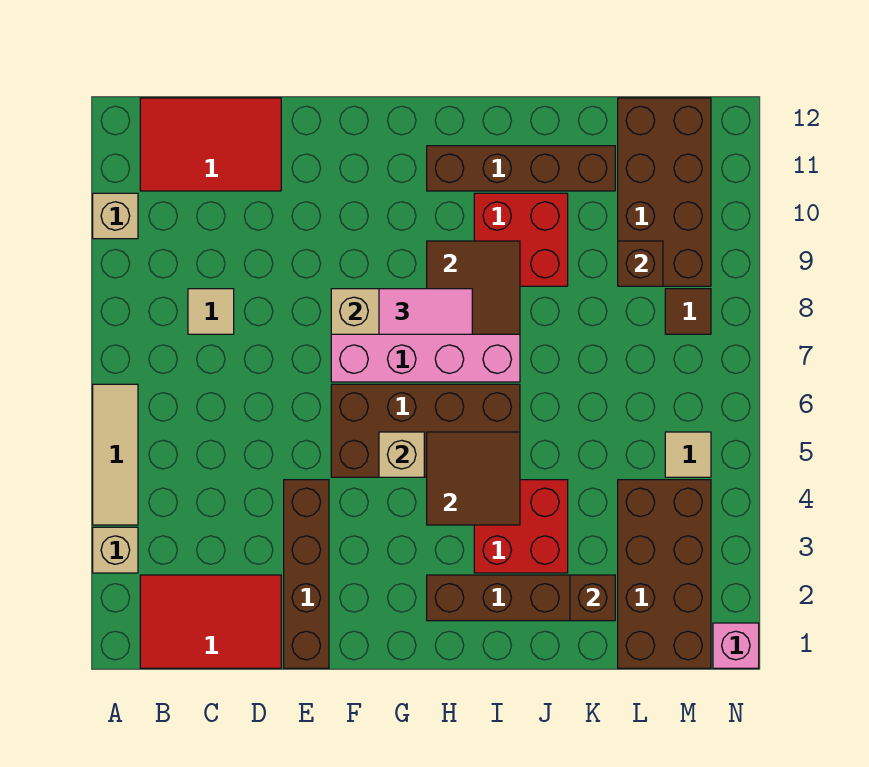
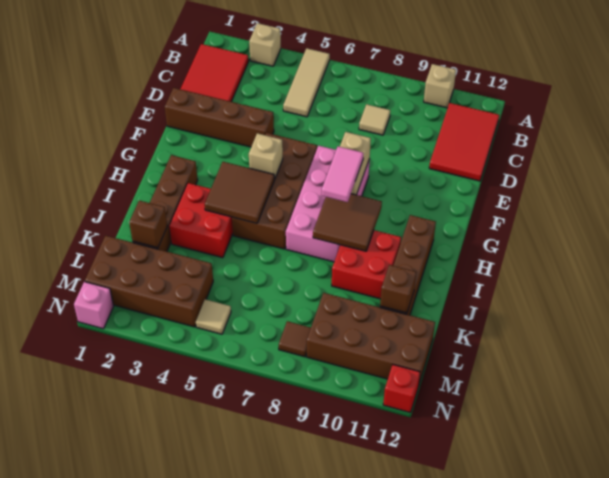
tan tile A4:A6 level 1 -> tan tile A5:C5 level 1
brown brick L9 level 2 -> brown brick K11 level 2
none -> red brick N12 level 1

